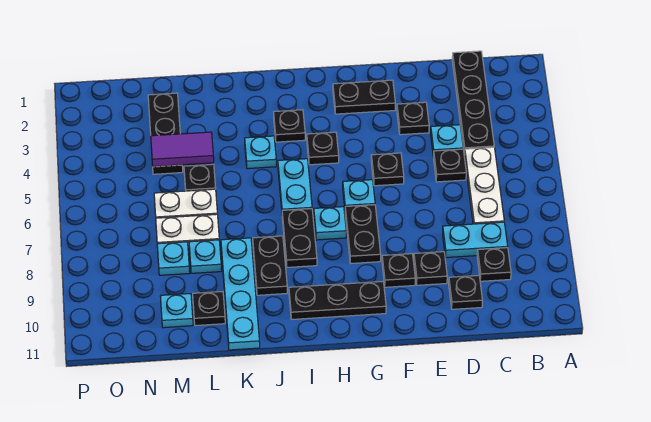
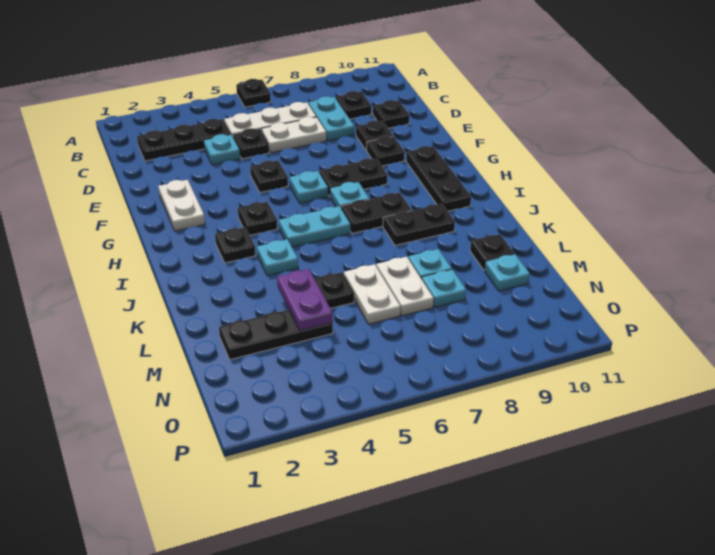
black plate C1:C4 level 1 -> black plate C2:C4 level 1
none -> white plate D6:D7 level 1
black plate E3 level 1 -> black plate A6 level 1
black plate F2:G2 level 1 -> white plate F2:G2 level 1
cyan plate K8:K11 level 1 -> none
purple tile L4:M4 level 2 -> purple plate L4:M4 level 2

